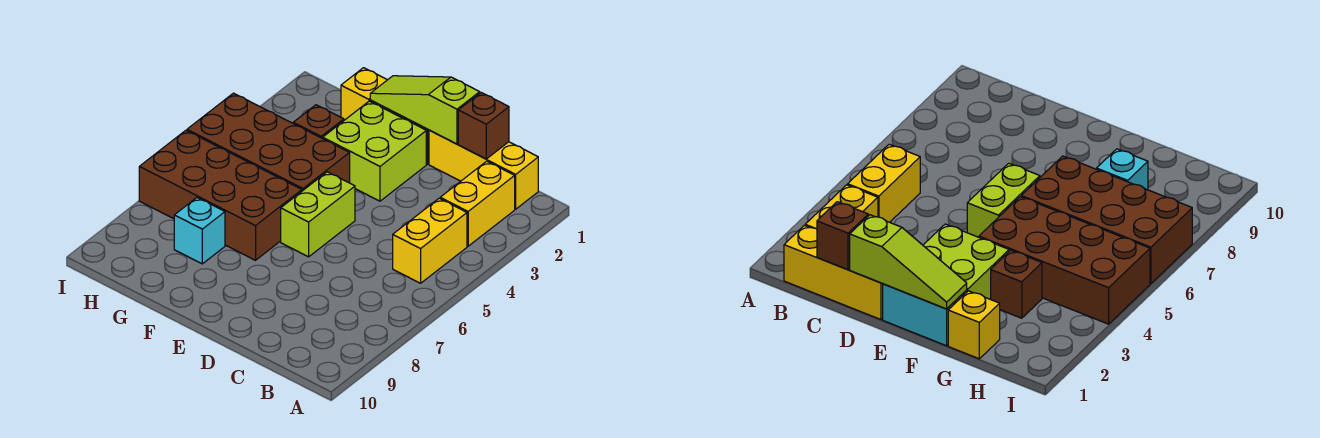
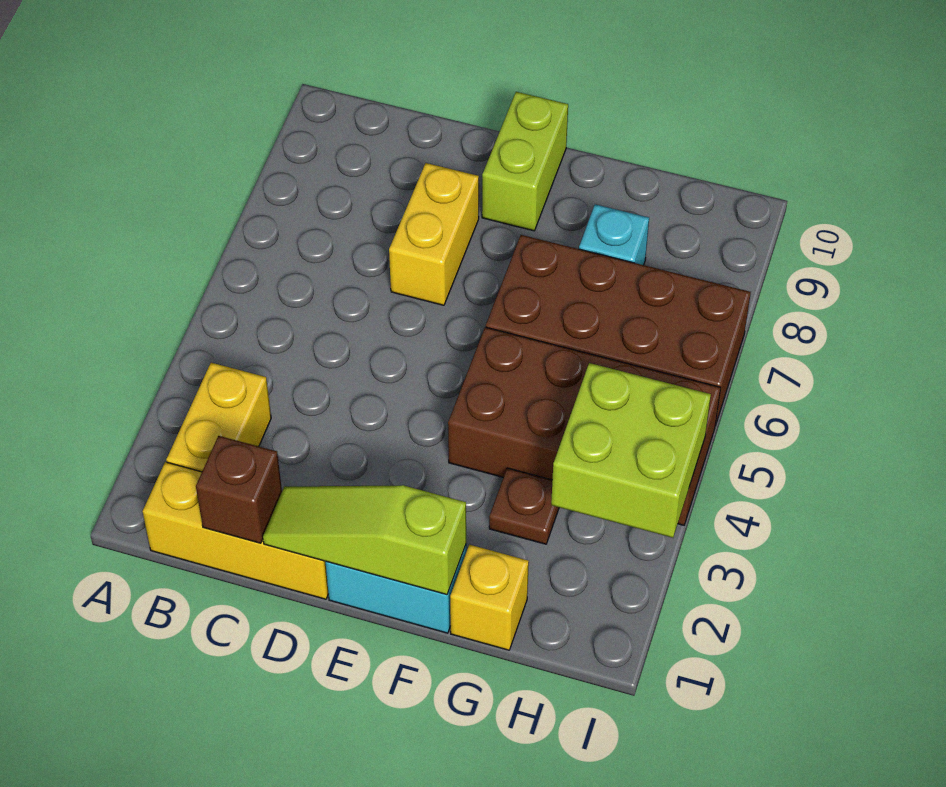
yellow brick B4:B5 level 1 -> yellow brick D7:D8 level 1
lime slope D1:F1 level 2 top D -> lime slope D1:F1 level 2 top F
lime brick E2:F3 level 1 -> lime brick H3:I4 level 2
lime brick E5:E6 level 1 -> lime brick E9:E10 level 1
brown brick G3 level 1 -> brown plate G3 level 1

